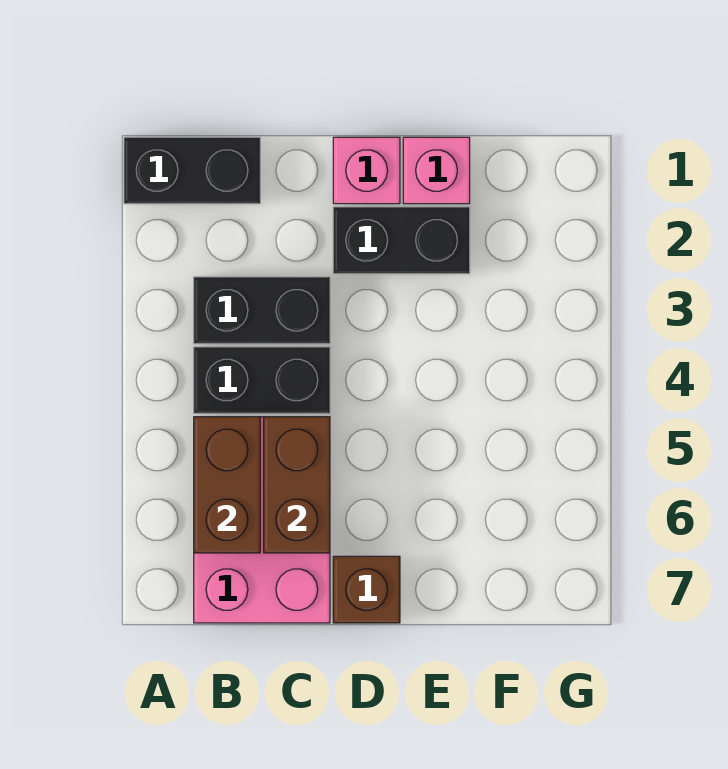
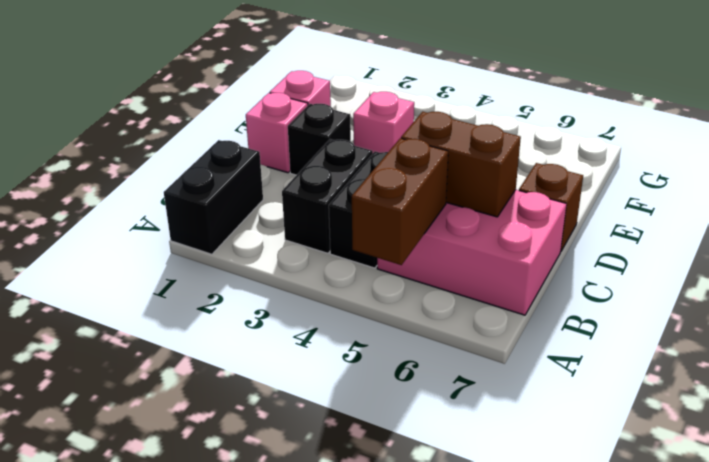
brown brick B5:B6 level 2 -> brown brick A5:B5 level 2
black brick D2:E2 level 1 -> black brick D2 level 1
none -> pink brick E3 level 1

